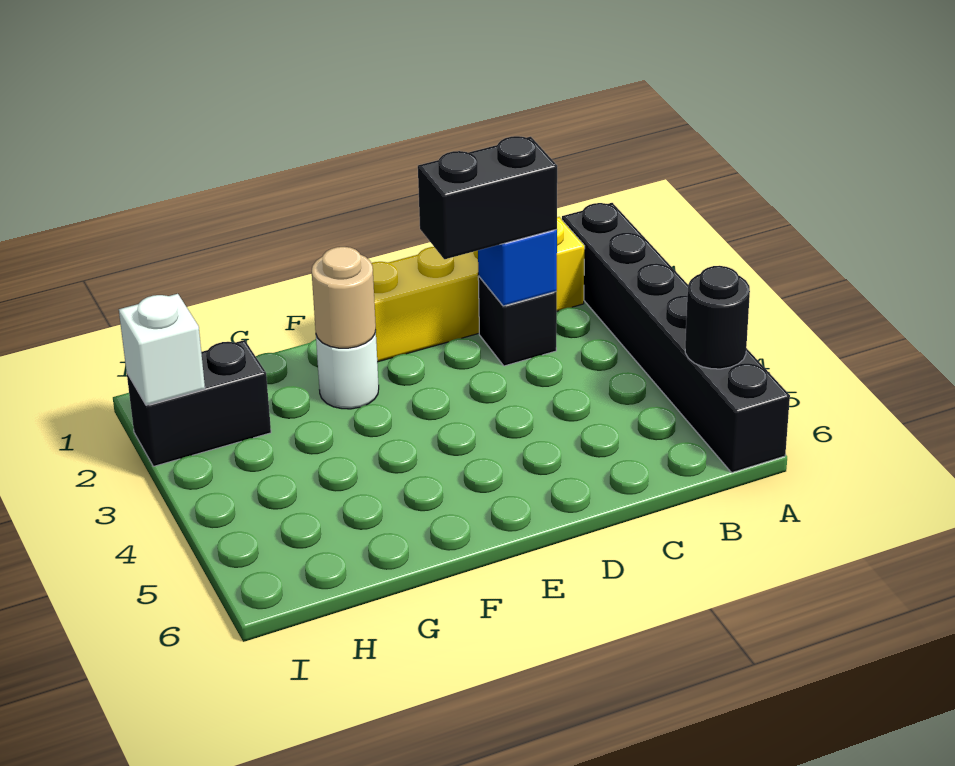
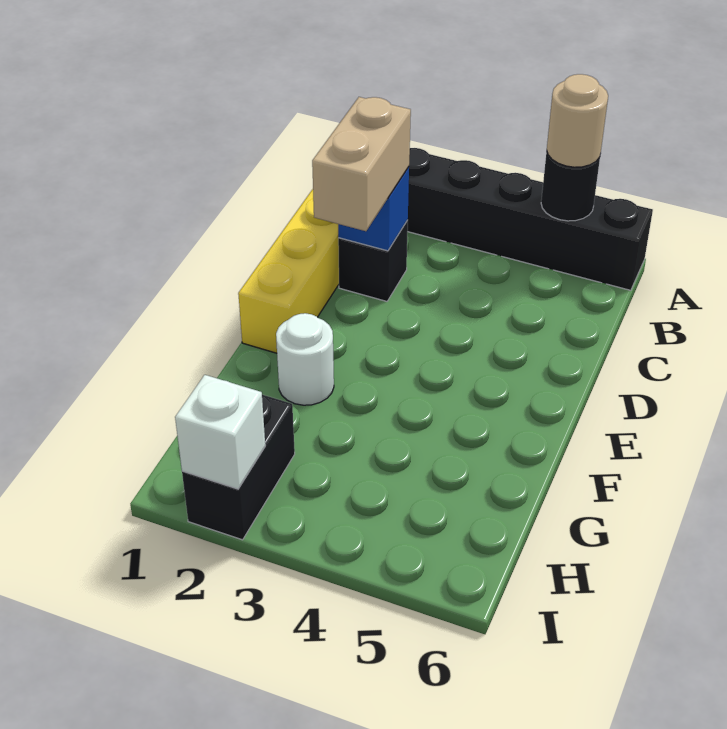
black brick C2:D2 level 3 -> tan brick C2:D2 level 3
tan round brick F2 level 2 -> tan round brick A5 level 3

